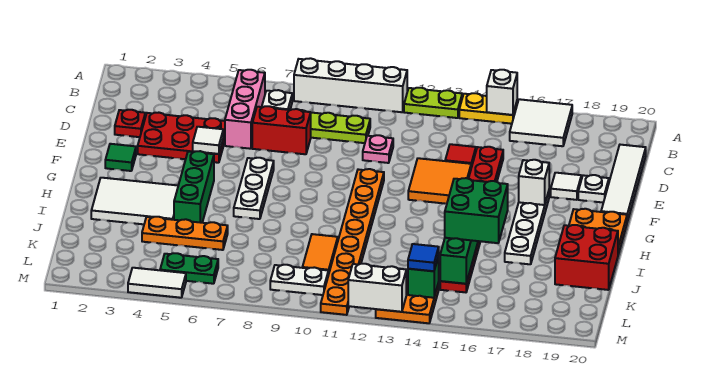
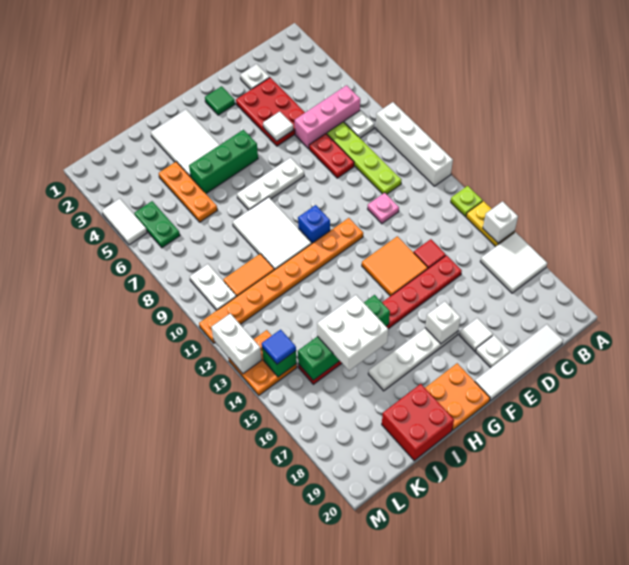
lime plate A12:A13 level 1 -> lime plate A13 level 1
red plate D2 level 1 -> white plate D2 level 1
red brick D7:D8 level 1 -> red plate D7:D8 level 1
none -> blue brick G10 level 1
none -> white tile H8:I10 level 1
green brick I15:J16 level 3 -> white brick I15:J16 level 3

